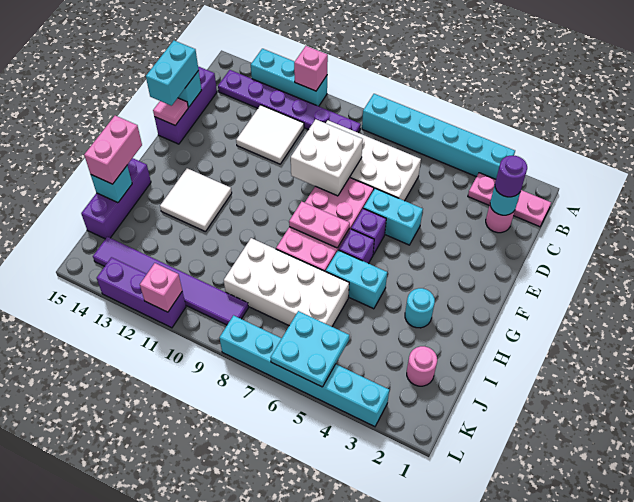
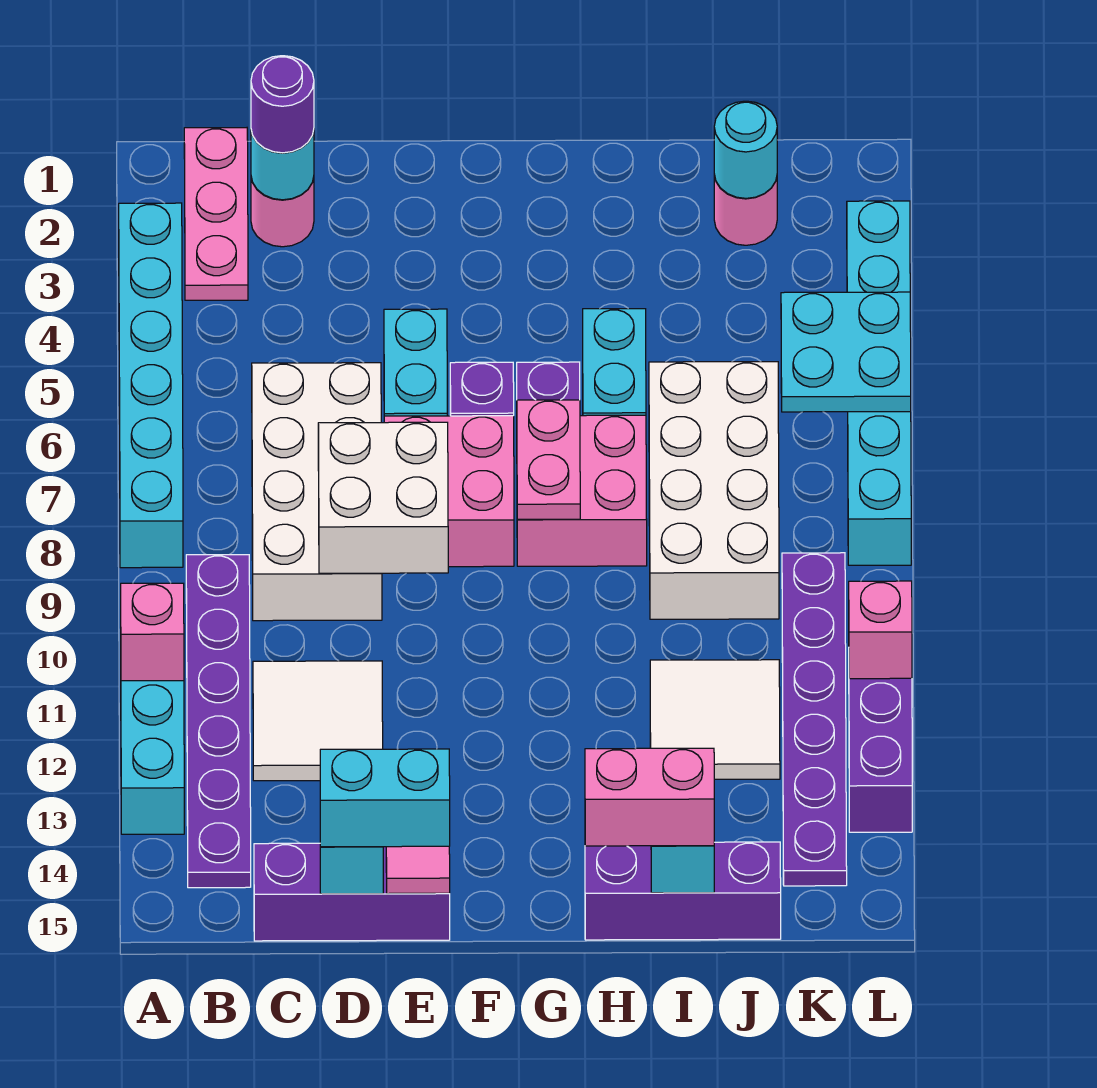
white tile G12:H13 level 1 -> white tile I11:J12 level 1
cyan round brick H3 level 1 -> cyan round brick J2 level 2
purple tile K9:K14 level 1 -> purple plate K9:K14 level 1

